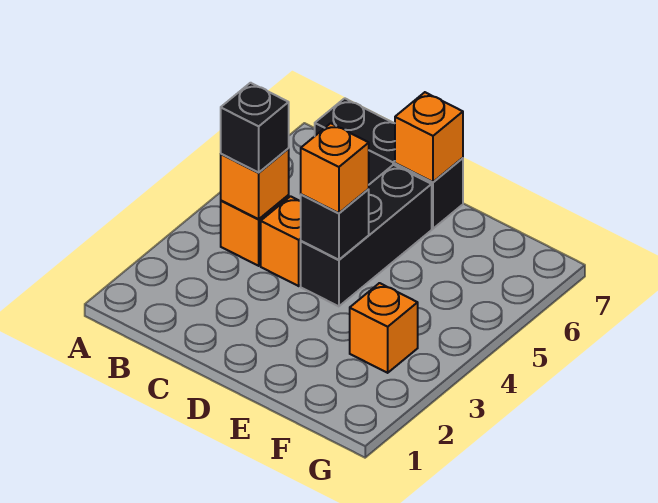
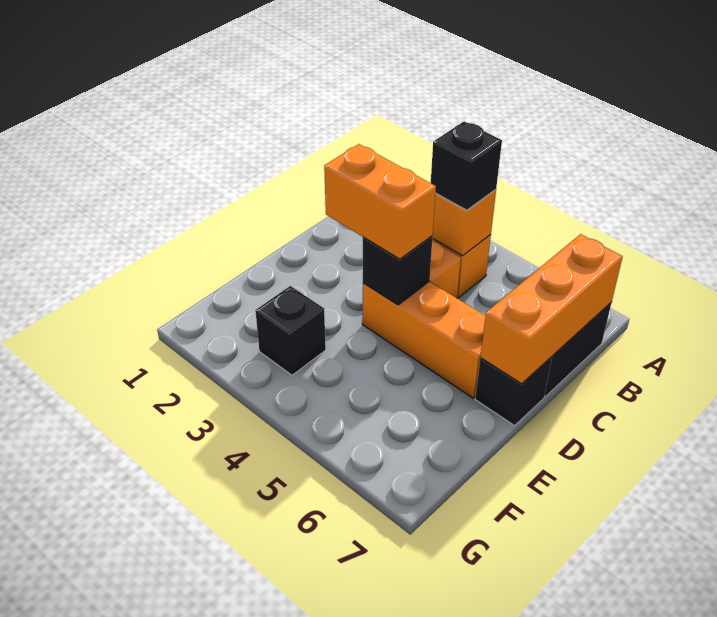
black brick D4:D6 level 1 -> orange brick D4:D6 level 1
orange brick D4 level 3 -> orange brick D3:D4 level 3
orange brick D7 level 2 -> orange brick B7:D7 level 2
orange brick F3 level 1 -> black brick F3 level 1

